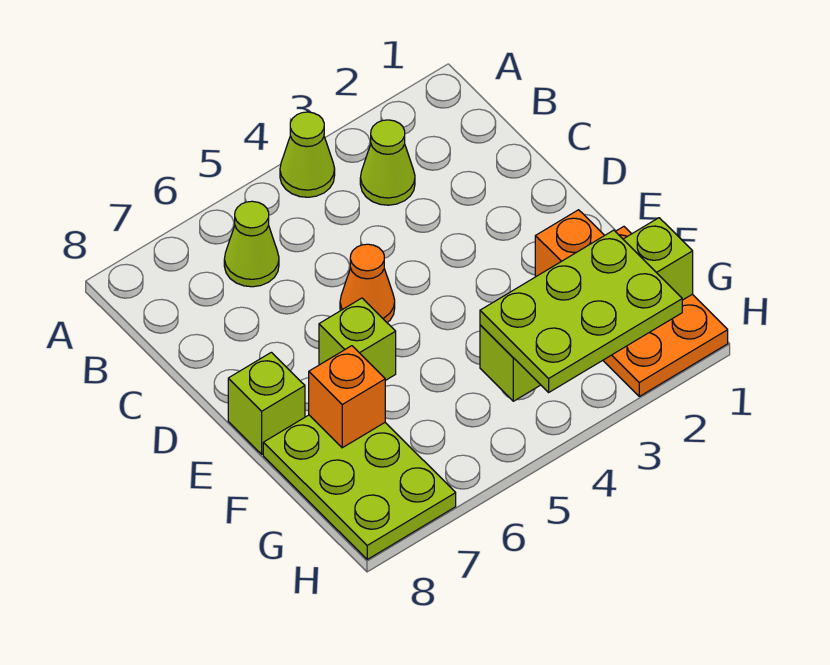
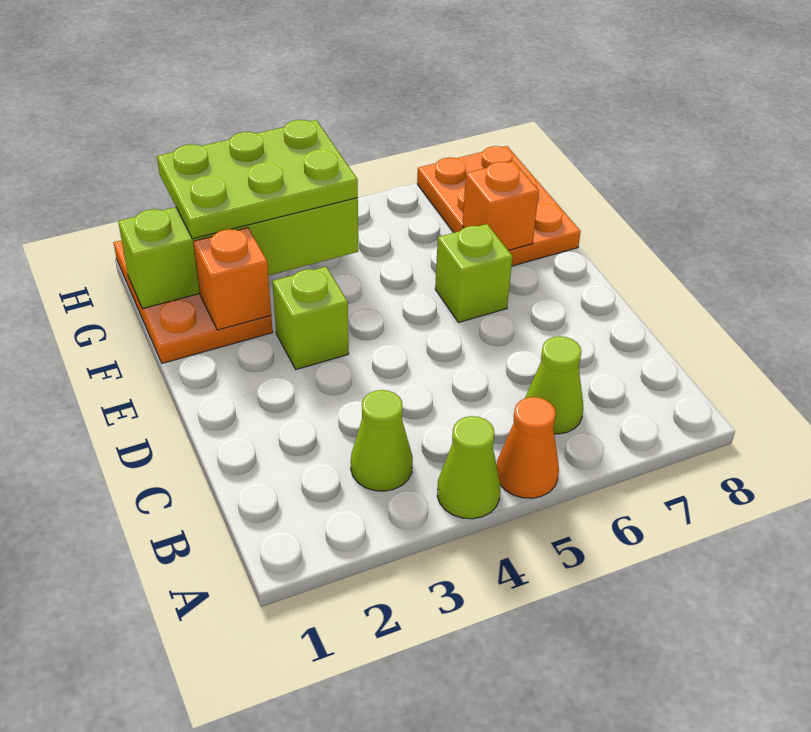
orange cone D5 level 1 -> orange cone A5 level 1
lime brick E8 level 1 -> lime brick E3 level 1
lime plate F7:H8 level 1 -> orange plate F7:H8 level 1

